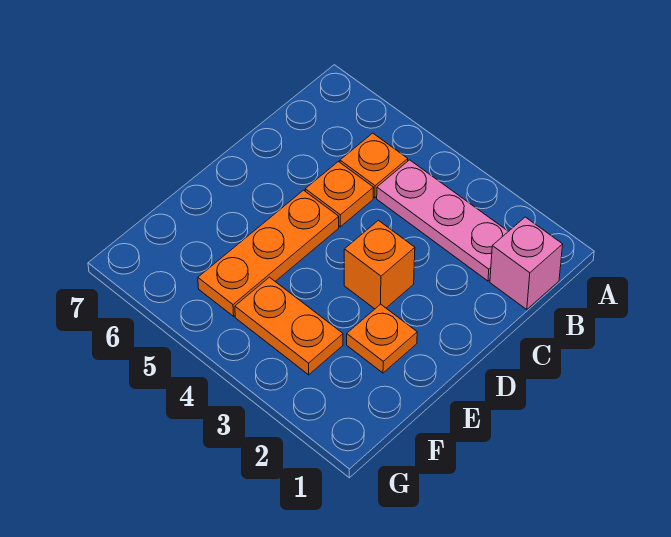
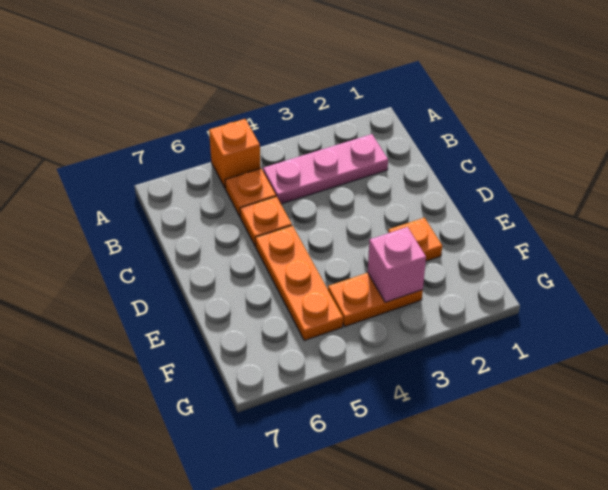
pink brick B1 level 1 -> pink brick F3 level 2
orange brick D3 level 1 -> orange brick A5 level 1

